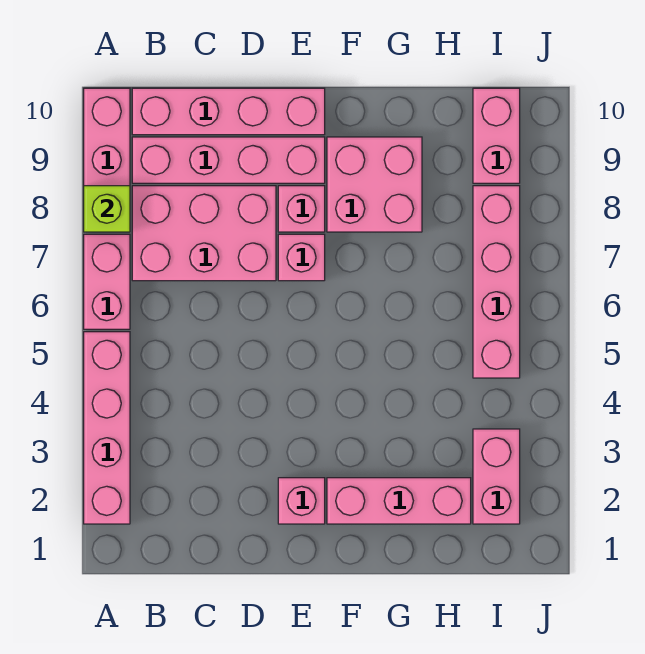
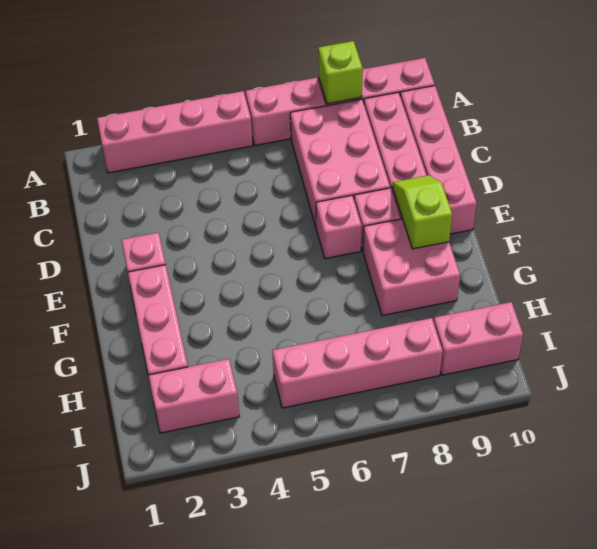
none -> lime slope E9:F9 level 2 top F

